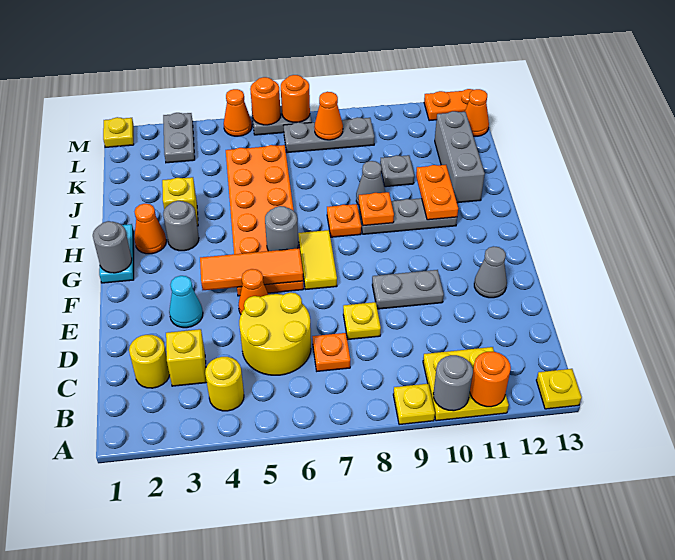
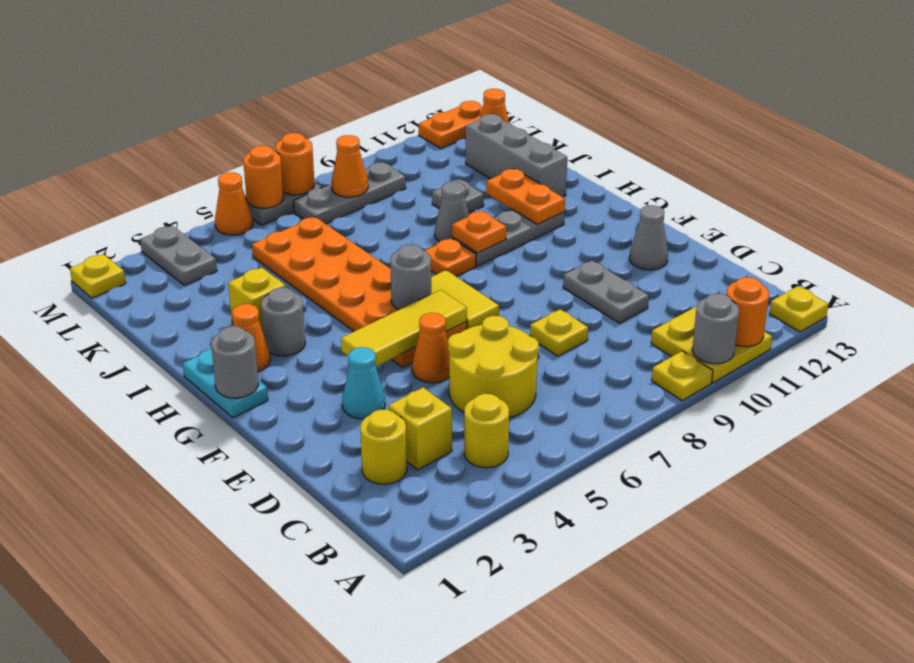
orange plate C7 level 1 -> none
grey plate E9:E10 level 1 -> grey plate D10:E10 level 1
orange tile F4:F6 level 2 -> yellow tile F4:F6 level 2

